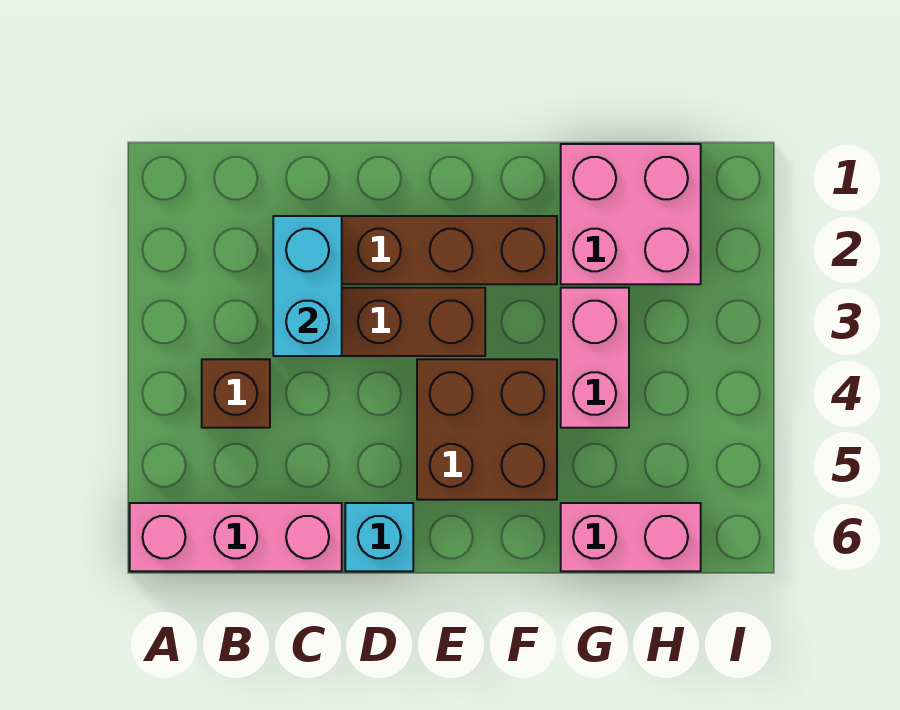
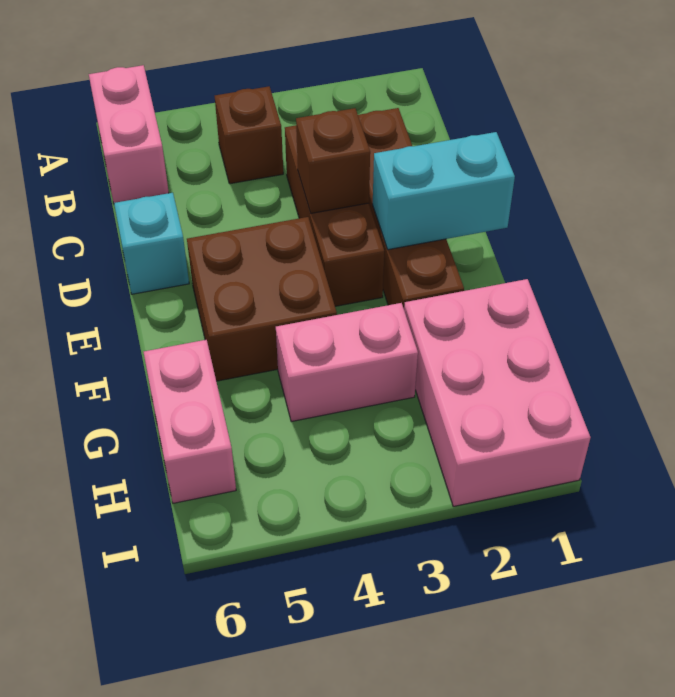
pink brick A6:C6 level 1 -> pink brick A6:B6 level 1
cyan brick C2:C3 level 2 -> cyan brick E1:E2 level 2
none -> brown brick D3 level 2
pink brick G1:H2 level 1 -> pink brick G1:I2 level 1

